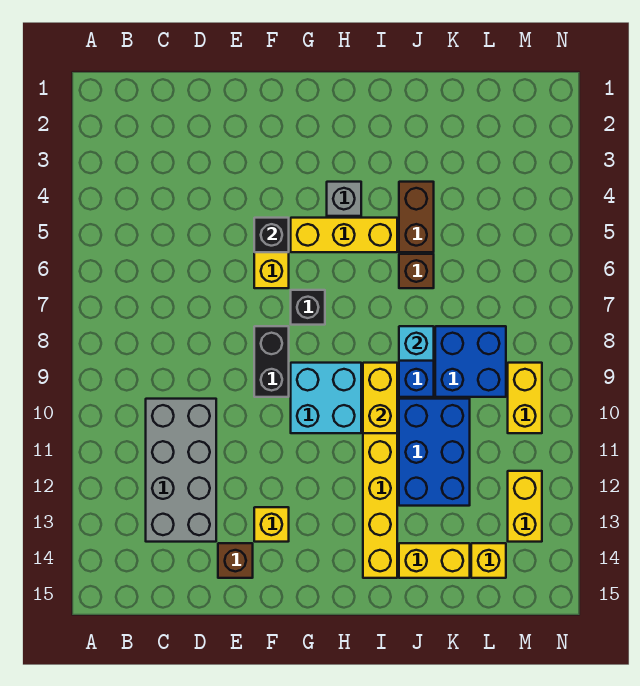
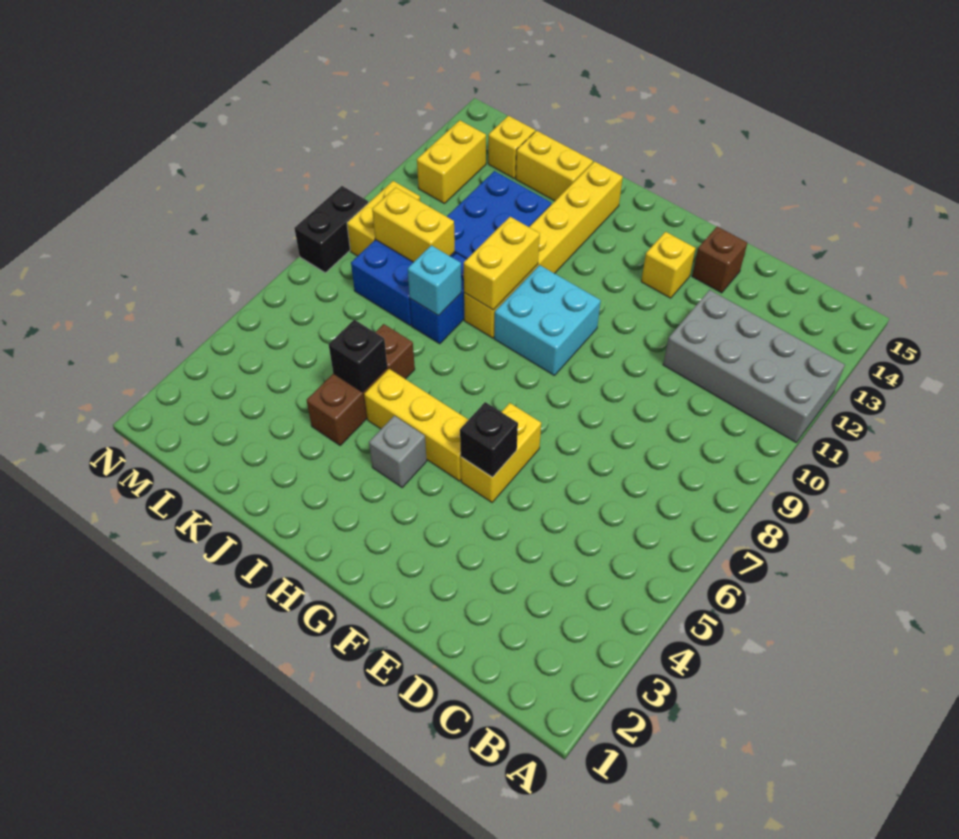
grey brick C10:D13 level 1 -> grey brick A11:D12 level 1
black brick F8:F9 level 1 -> black brick N8:N9 level 1
black brick G7 level 1 -> black brick J5 level 2
none -> yellow brick K9:L9 level 2

